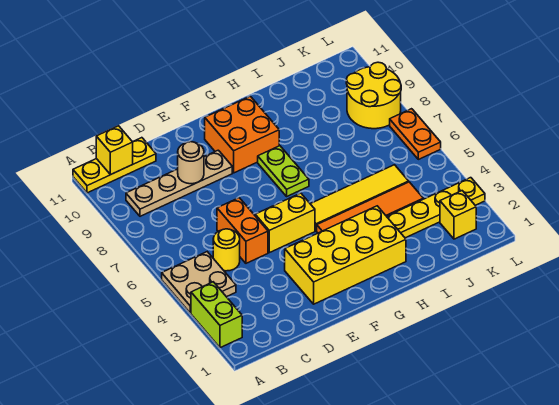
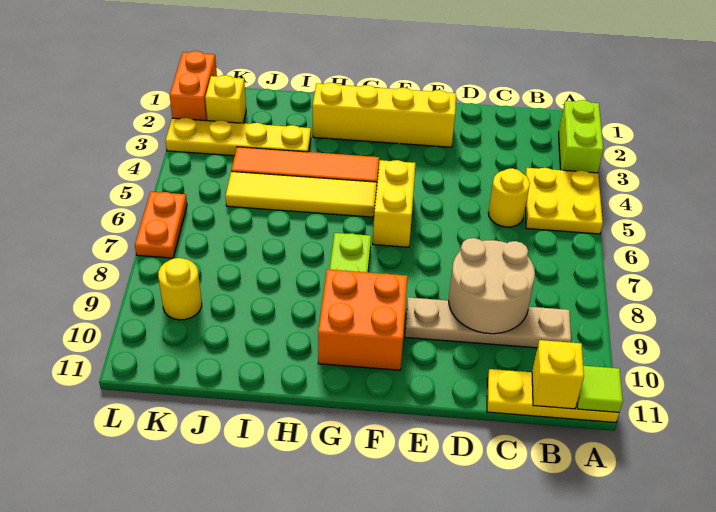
tan plate A4:B5 level 1 -> yellow plate A4:B5 level 1
none -> lime tile A11 level 2
orange brick D5:D6 level 1 -> orange brick L1:L2 level 1
tan round brick D9 level 2 -> tan round brick C8:D9 level 2
yellow brick E2:H3 level 1 -> yellow brick E2:H2 level 1
yellow brick E5:F5 level 1 -> yellow brick F5:F6 level 1
yellow round brick K8:L9 level 1 -> yellow round brick K9 level 1

